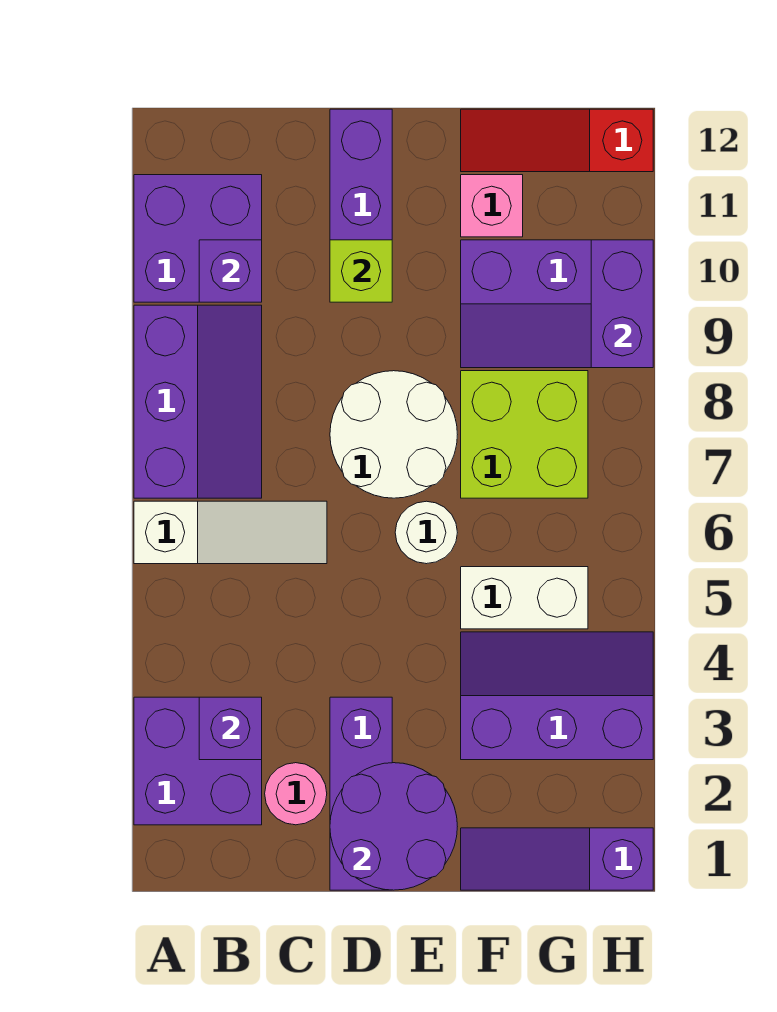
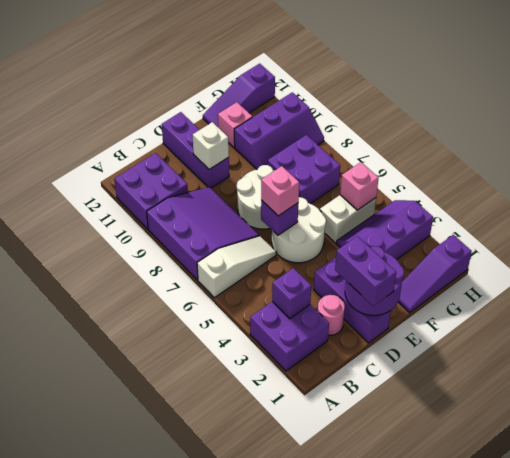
purple slope A7:B9 level 1 top A -> purple slope A7:C9 level 1 top A
purple brick B10 level 2 -> purple brick D6 level 2
none -> pink brick D6 level 3
lime brick D10 level 2 -> white brick D10 level 2
white round brick E6 level 1 -> white round brick D5:E6 level 1
lime brick F7:G8 level 1 -> purple brick F7:G8 level 1
red slope F12:H12 level 1 top H -> purple slope F12:H12 level 1 top H
none -> pink brick G5 level 2
purple brick H9:H10 level 2 -> purple brick D1:D2 level 3

